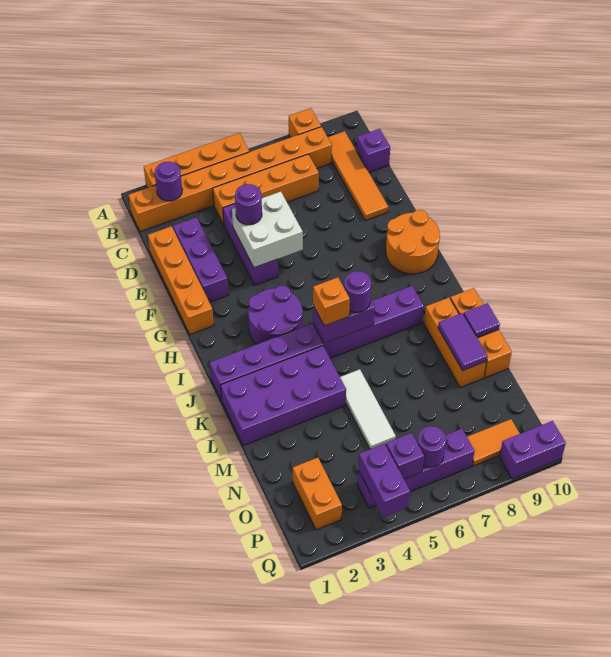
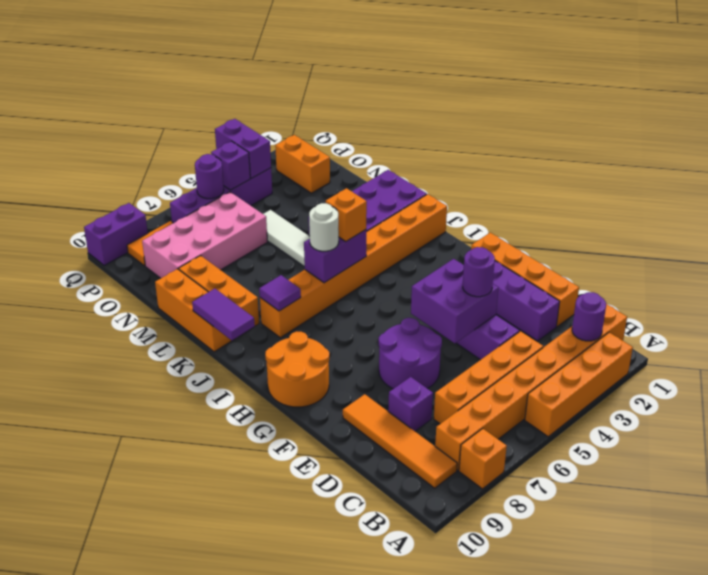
purple brick C10 level 1 -> purple brick D8 level 1
white brick E4:F5 level 2 -> purple brick E4:F5 level 2
purple round brick H3:I4 level 1 -> purple round brick E6:F7 level 1
purple brick J1:J8 level 1 -> orange brick J1:J8 level 1
purple round brick J6 level 3 -> white round brick J6 level 3
purple tile L9:M9 level 2 -> purple tile J10:K10 level 2
purple tile L10 level 2 -> purple tile J8 level 2
none -> pink brick N6:O9 level 1

